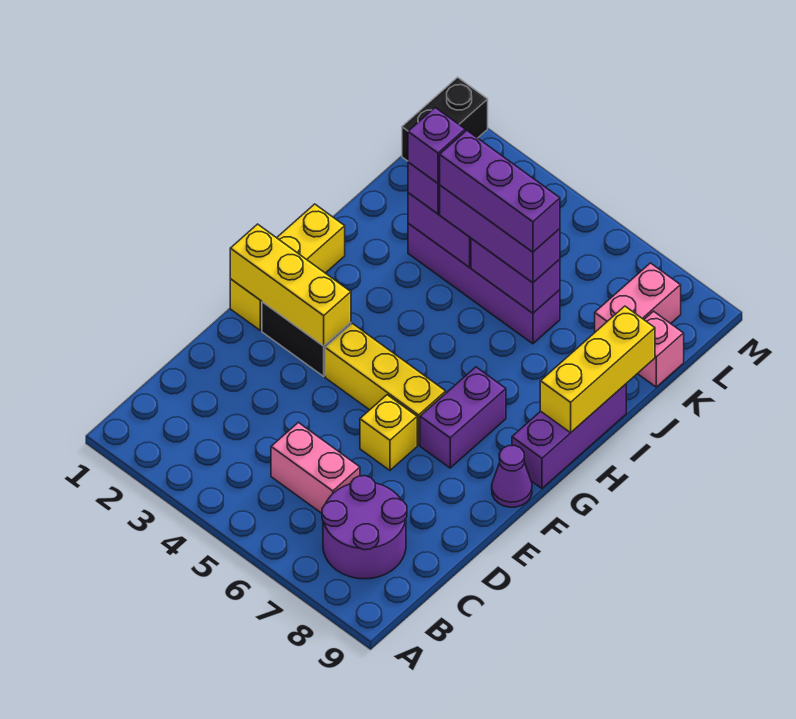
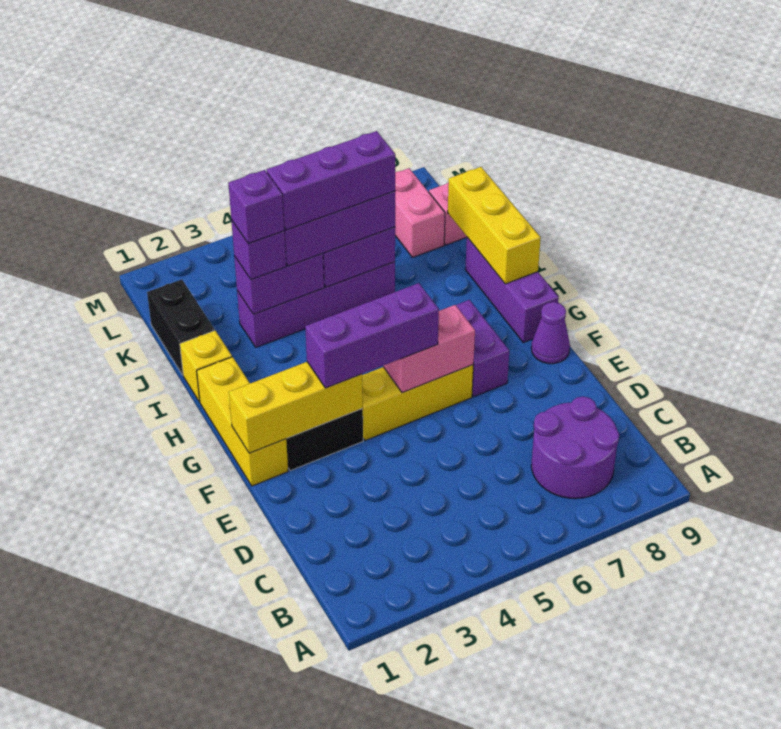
pink brick C5:C6 level 1 -> pink brick F5:F6 level 2
yellow brick E6 level 1 -> yellow brick I1 level 1
none -> purple brick F3:F5 level 3
black brick L1:M1 level 1 -> black brick J1:K1 level 1

